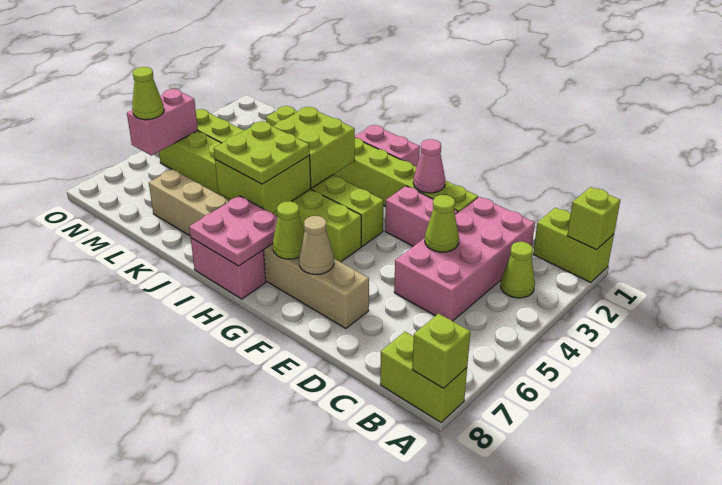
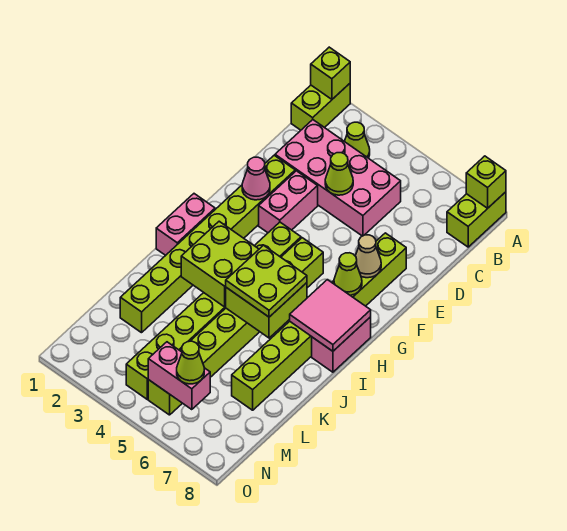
tan brick E7:L7 level 1 -> lime brick E7:L7 level 1
pink plate H7:I8 level 2 -> pink tile H7:I8 level 2

